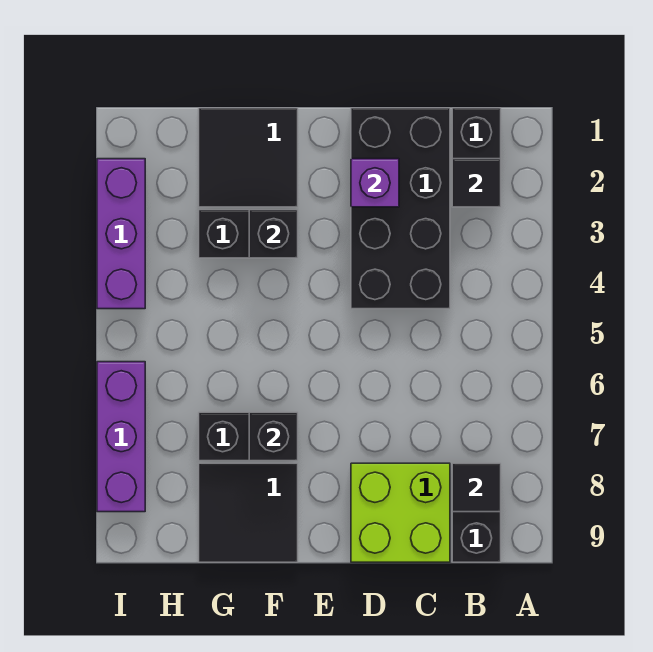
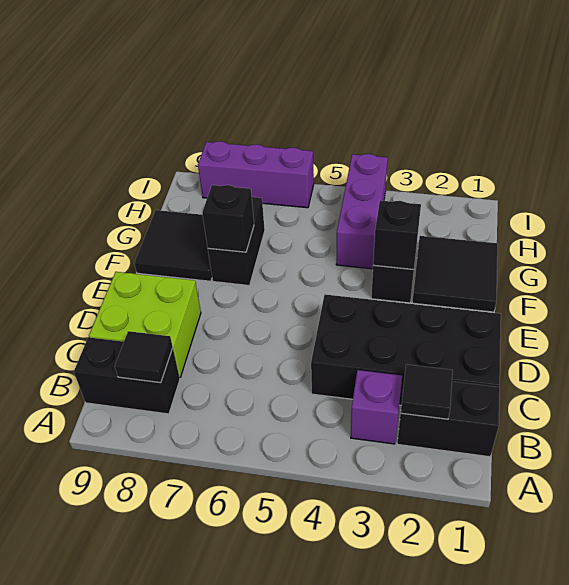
purple brick D2 level 2 -> purple brick B3 level 1
purple brick I2:I4 level 1 -> purple brick G4:I4 level 1

